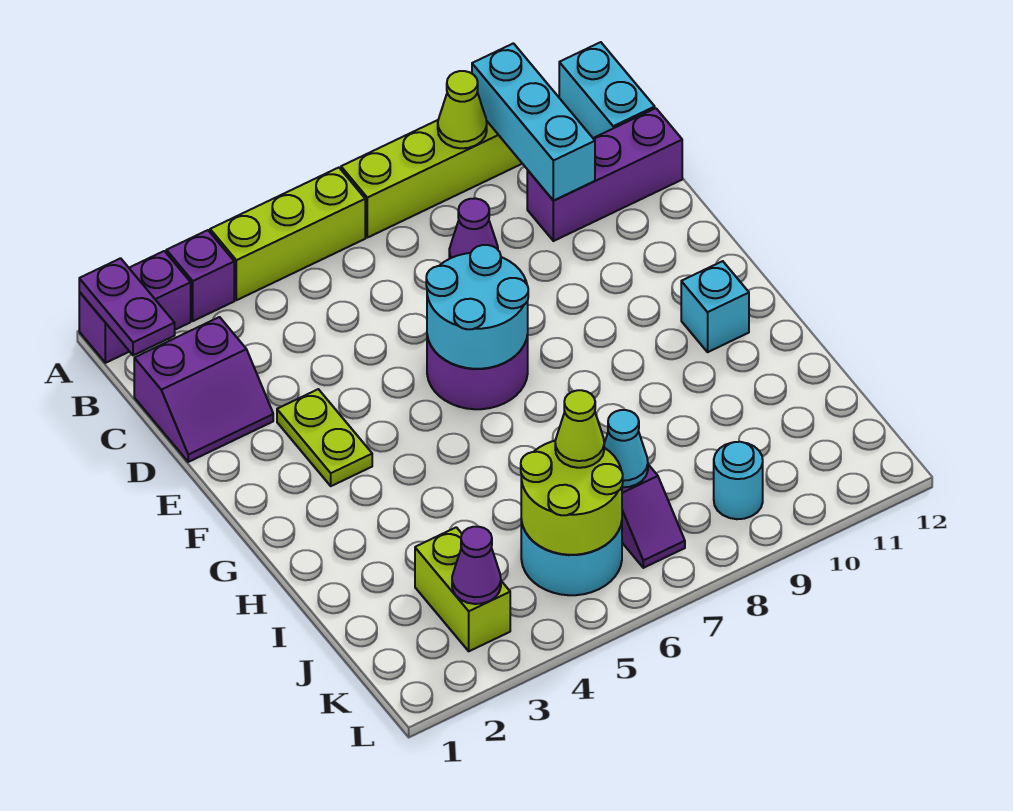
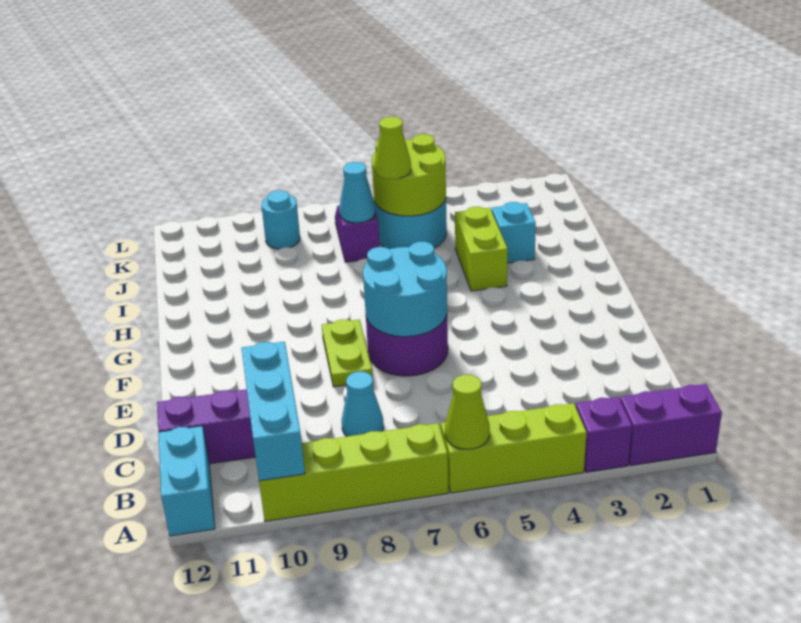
purple plate A1:B1 level 2 -> none
lime cone A9 level 2 -> lime cone A6 level 2
purple slope C1:D2 level 1 top C -> none
purple cone C8 level 1 -> cyan cone C8 level 1
lime plate E3:F3 level 1 -> lime plate E8:F8 level 1
cyan brick G11 level 1 -> cyan brick I3 level 1
lime brick J3:K3 level 1 -> lime brick H4:I4 level 1
purple cone K3 level 2 -> none

